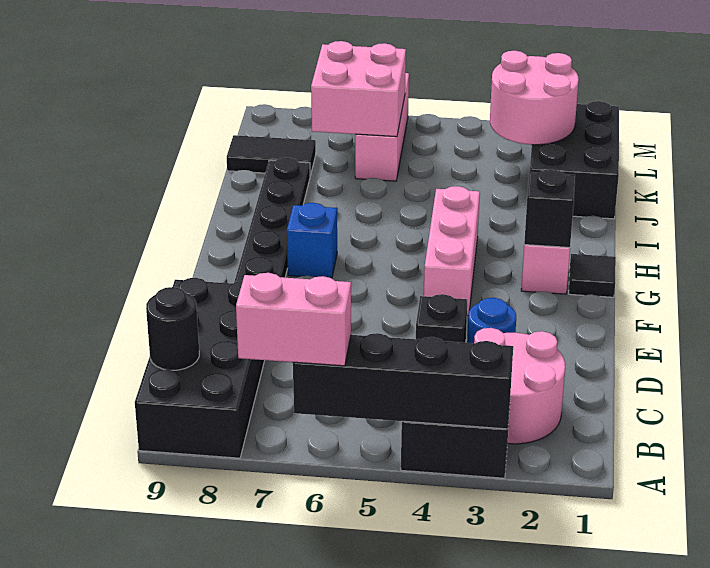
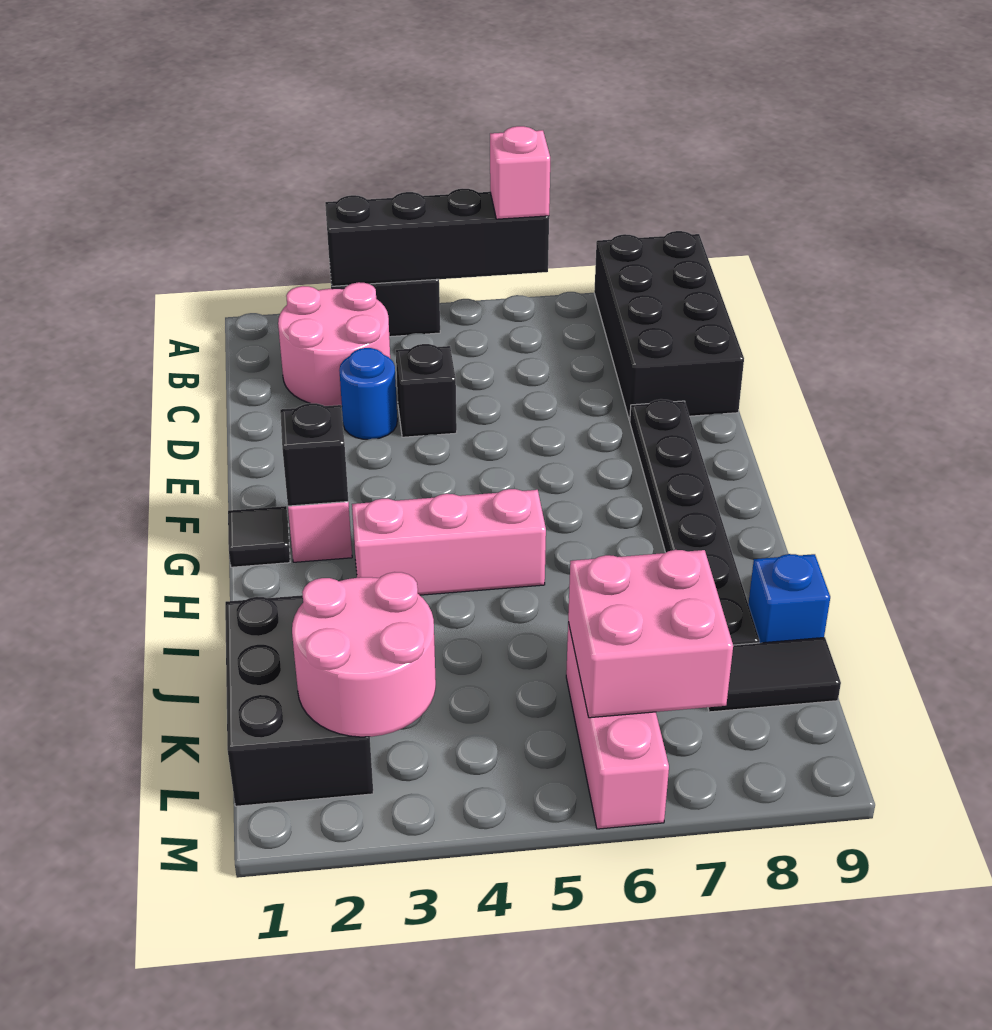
pink brick A6:A7 level 3 -> pink brick A6 level 3
black round brick B9 level 2 -> none
pink brick F4:H4 level 1 -> pink brick H3:H5 level 1
blue brick G7 level 1 -> blue brick J9 level 1

